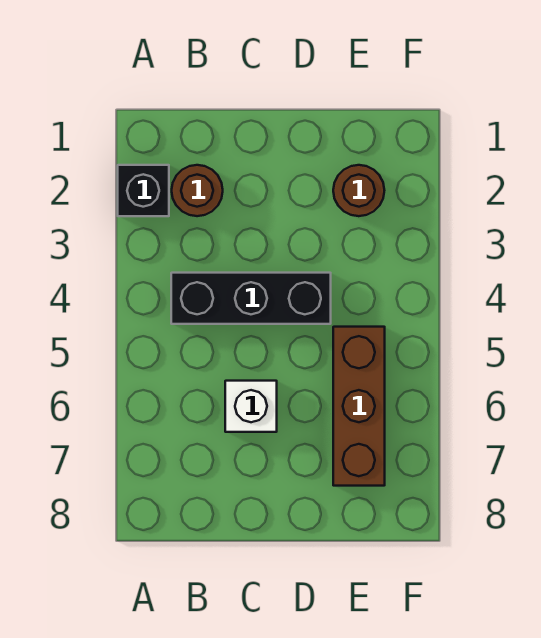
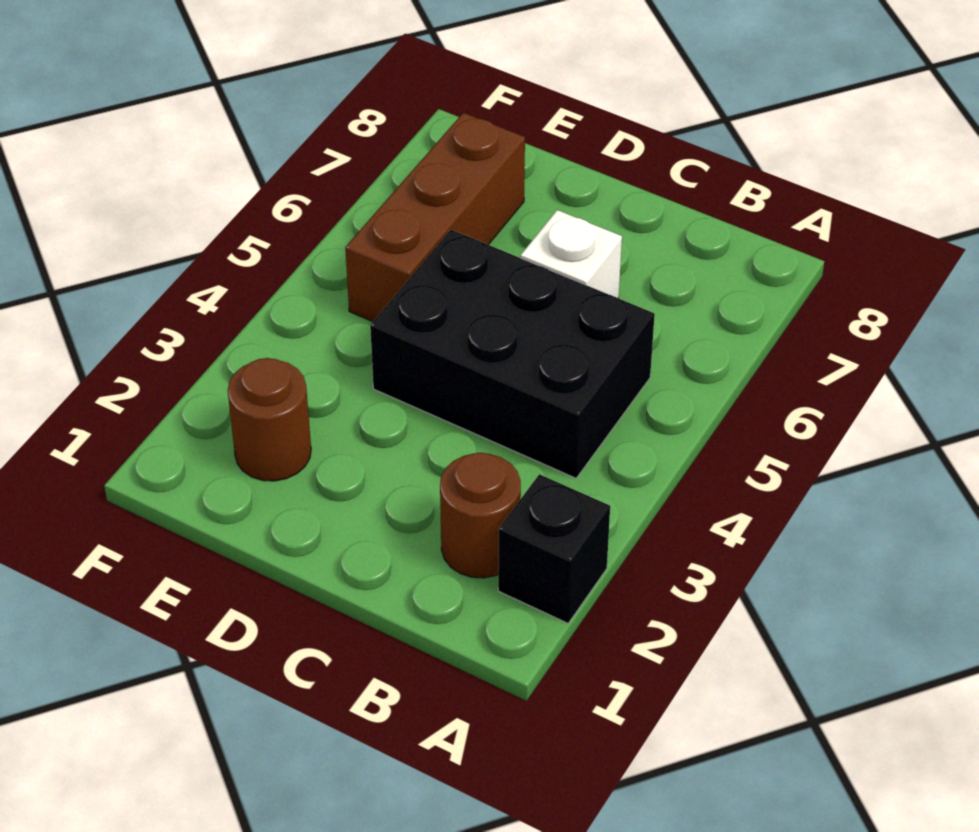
black brick B4:D4 level 1 -> black brick B4:D5 level 1

